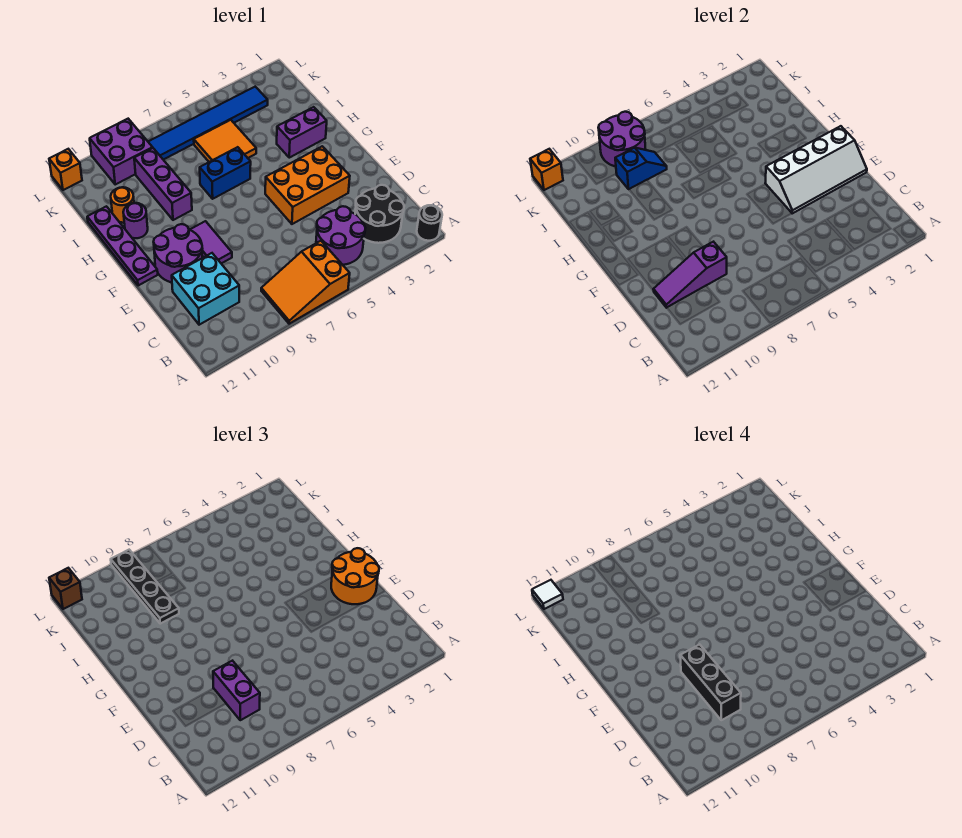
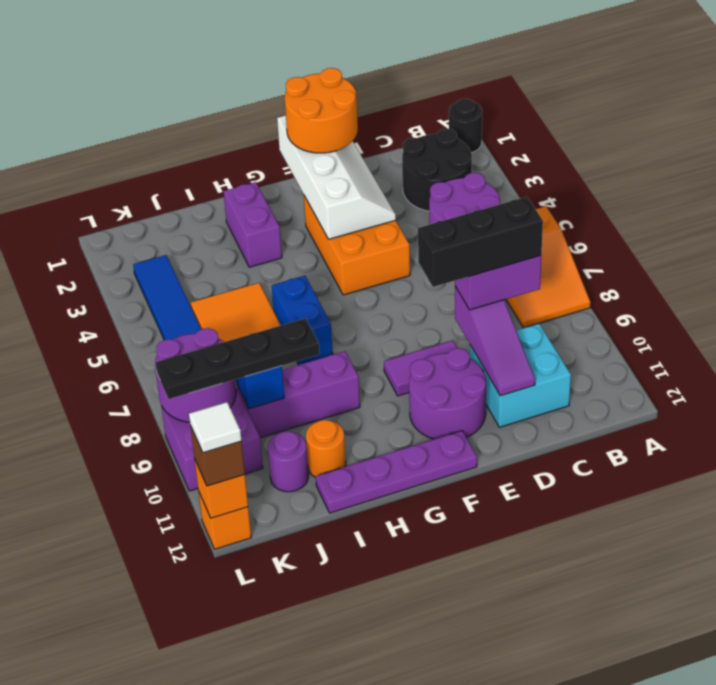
purple round brick H11 level 1 -> purple round brick J11 level 1

